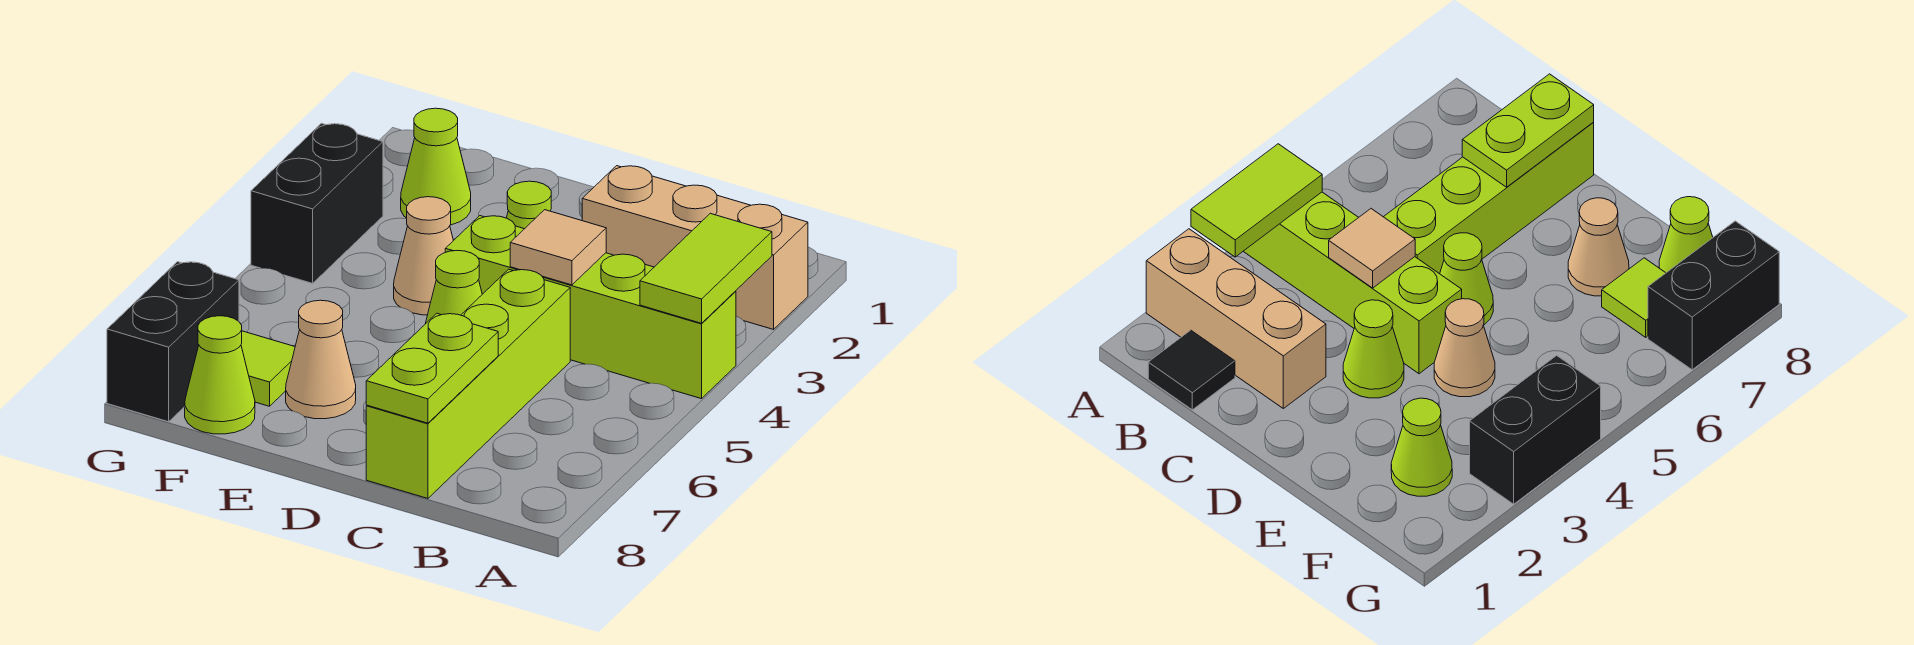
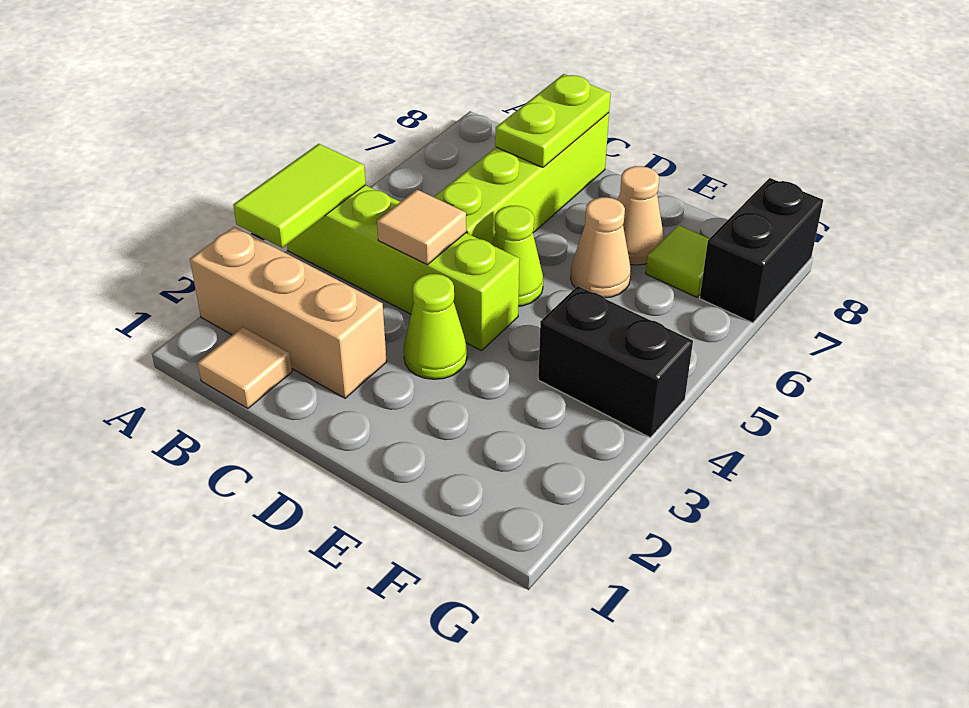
black tile B1 level 1 -> tan tile B1 level 1
tan cone E4 level 1 -> tan cone E6 level 1
lime cone F2 level 1 -> none
lime cone F8 level 1 -> none
black brick G3:G4 level 1 -> black brick F4:G4 level 1

